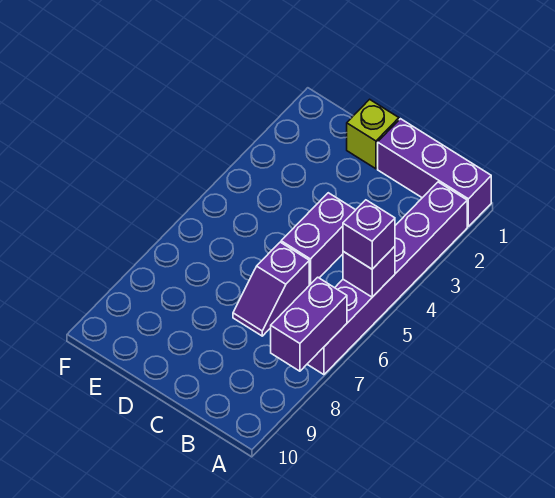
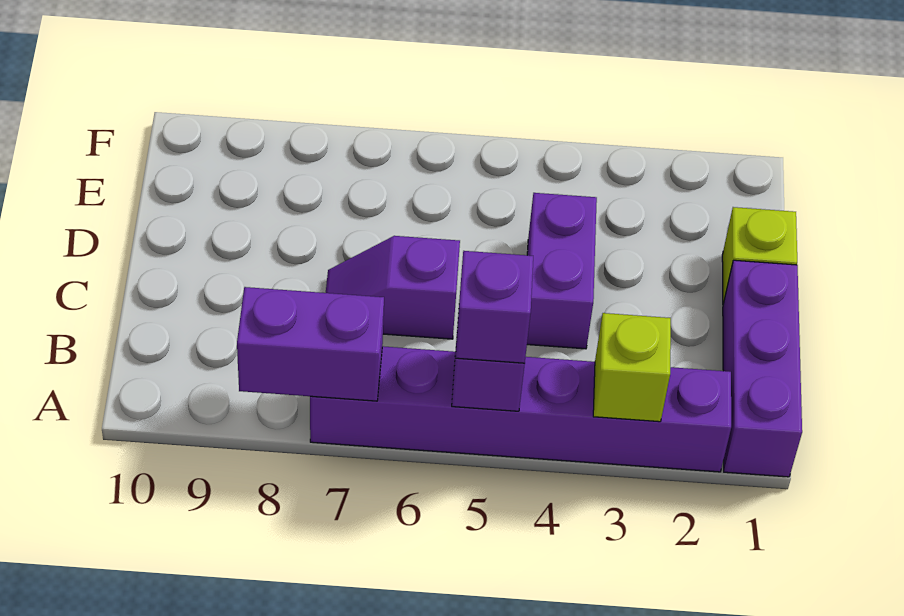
none -> lime brick A3 level 2
purple brick C4:C5 level 1 -> purple brick C4:D4 level 1

